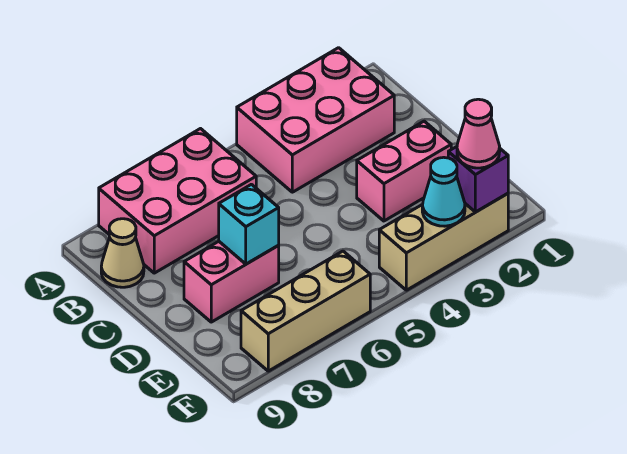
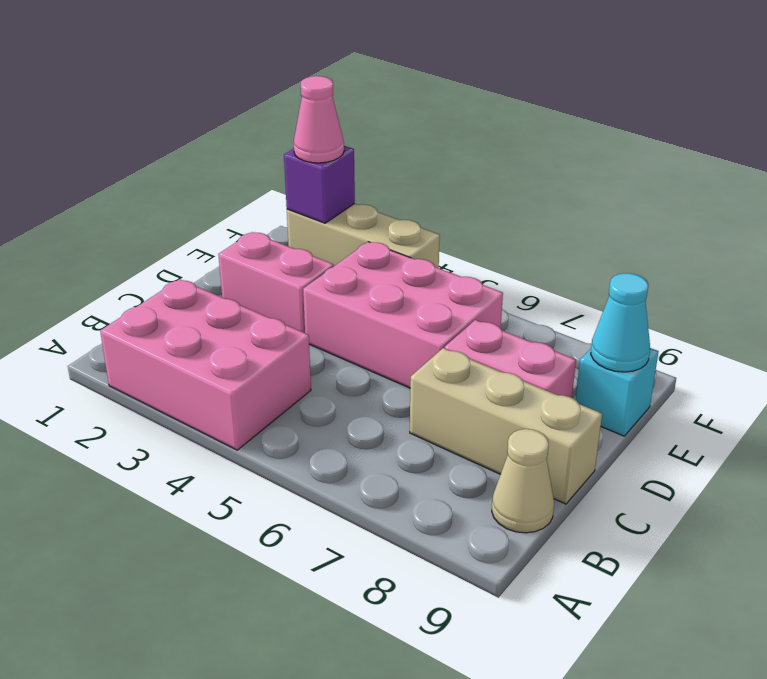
pink brick A6:B8 level 1 -> pink brick D4:E6 level 1
cyan brick D7 level 2 -> cyan brick E9 level 1
cyan cone F3 level 2 -> cyan cone E9 level 2
tan brick F6:F8 level 1 -> tan brick C7:C9 level 1

